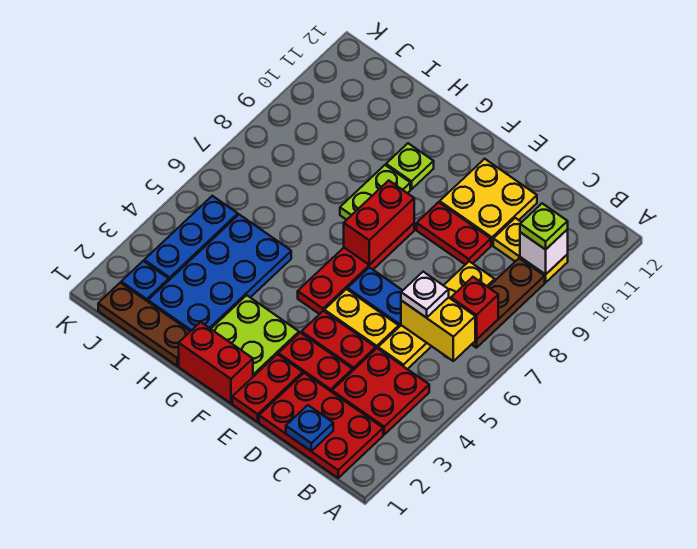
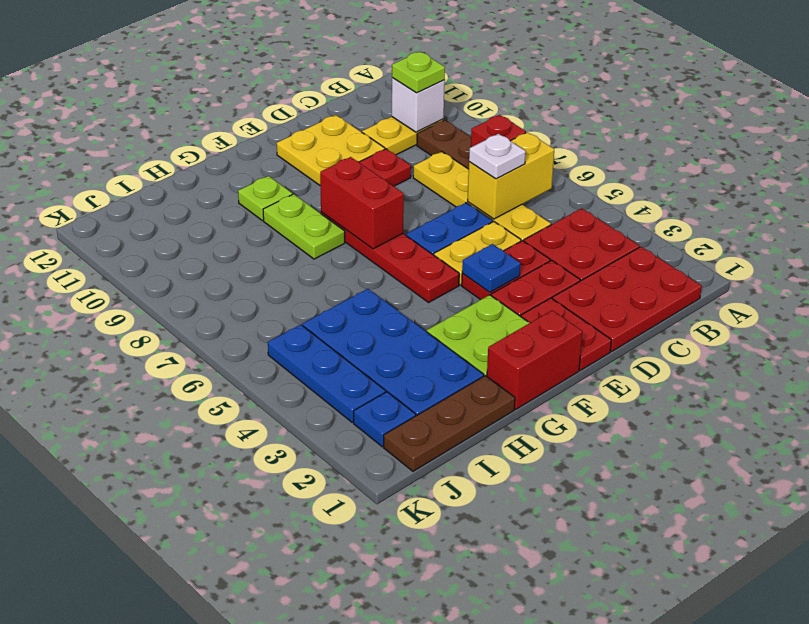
blue plate C1 level 2 -> blue plate E4 level 2

